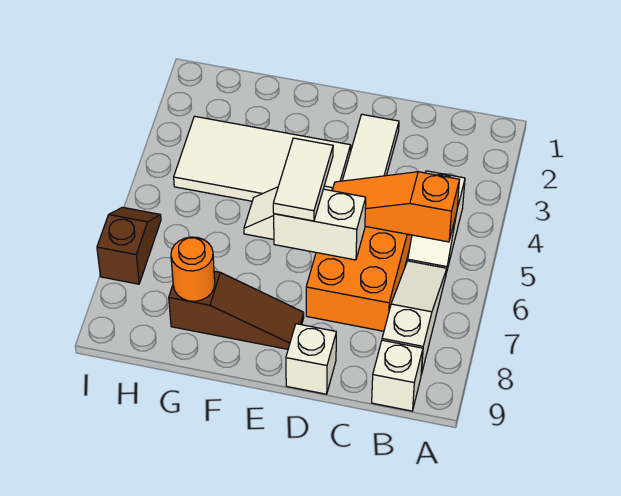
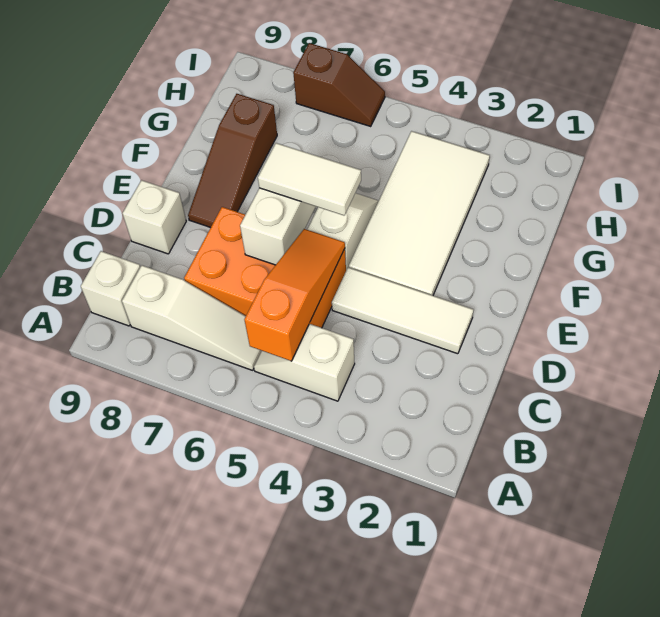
orange round brick G8 level 2 -> none

